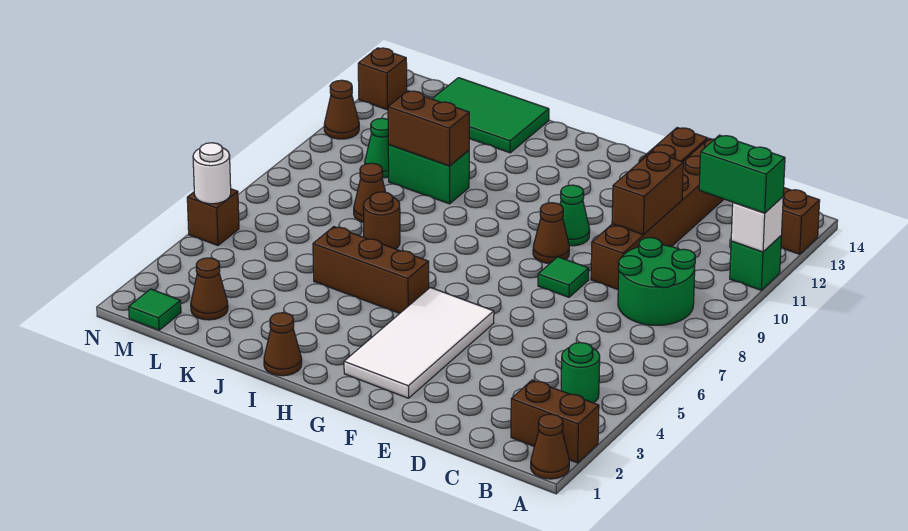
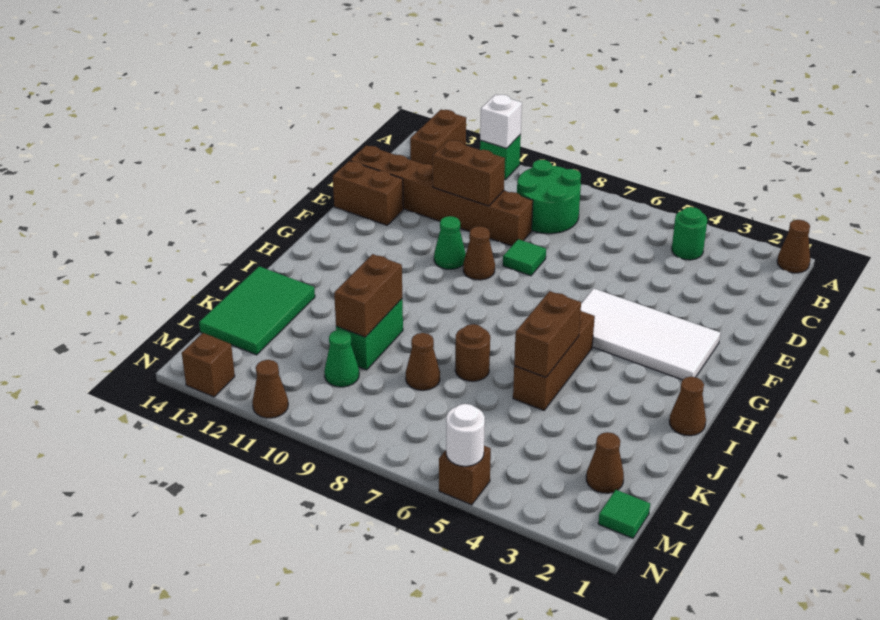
brown brick A2:B2 level 1 -> brown brick I5:J5 level 2
green brick A11:B11 level 3 -> none

